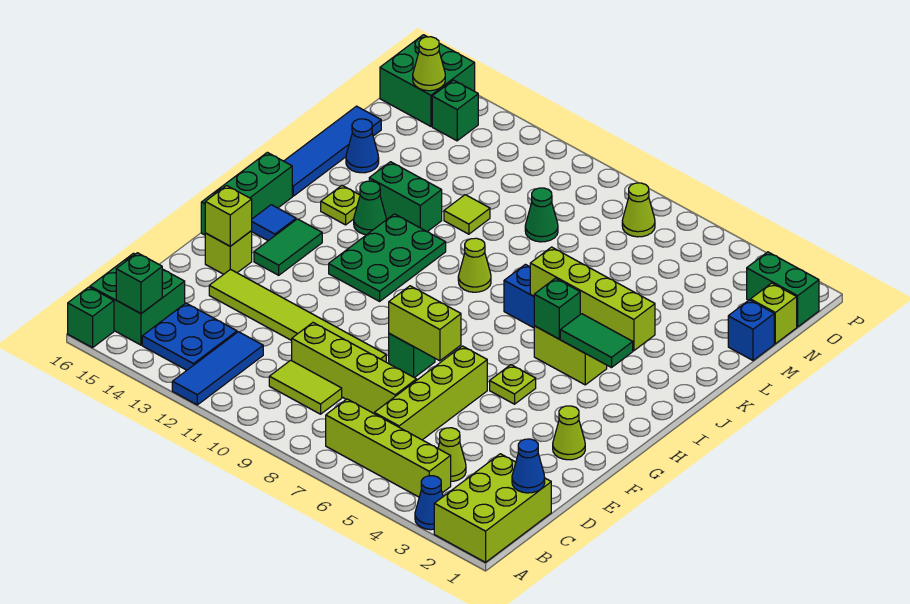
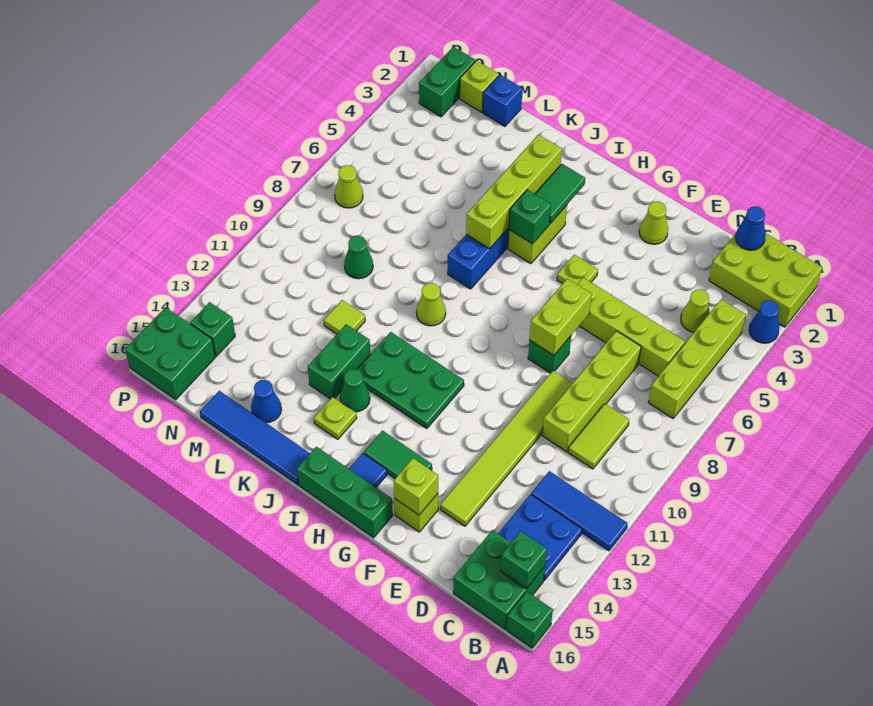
lime cone O15 level 2 -> none

